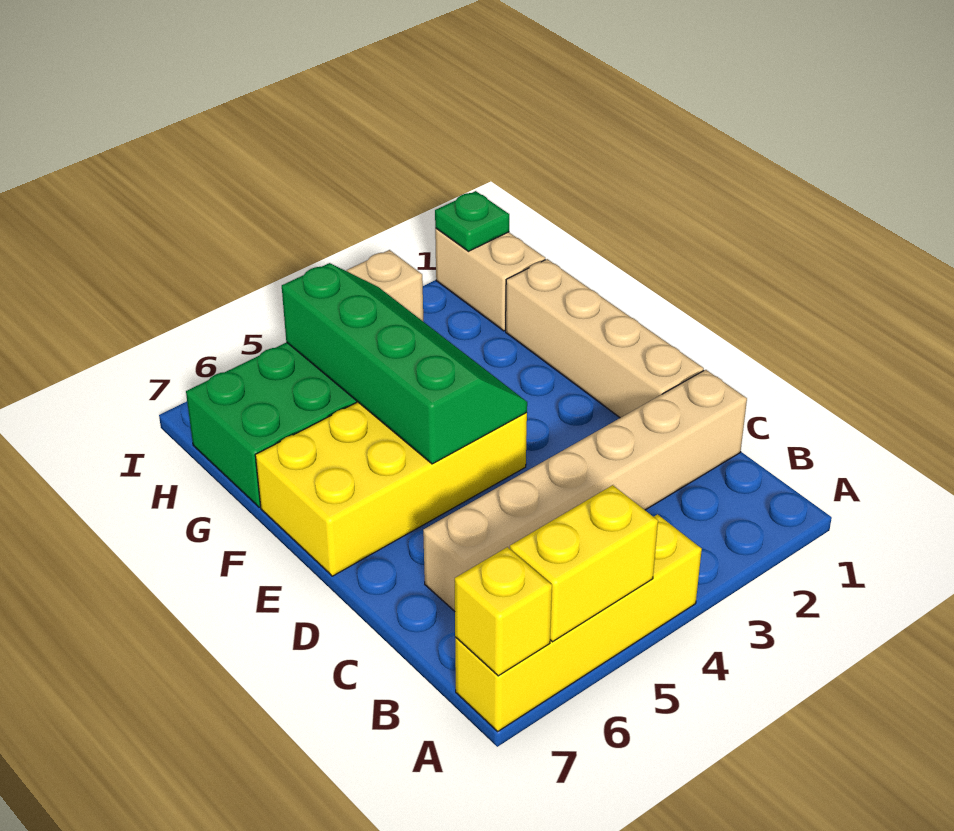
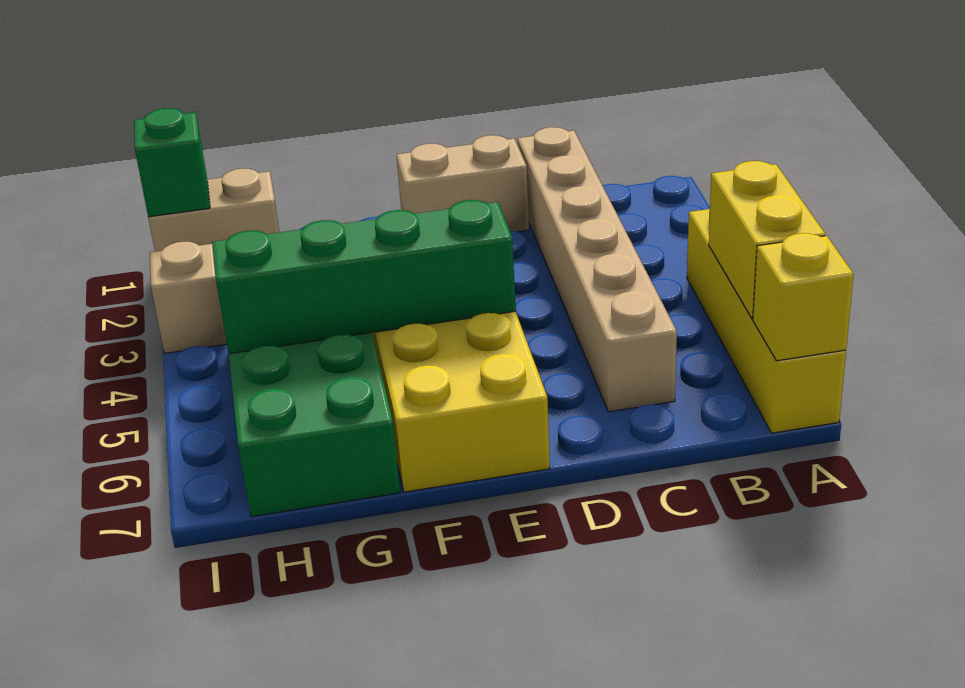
tan brick D1:G1 level 1 -> tan brick D1:E1 level 1
green plate I1 level 2 -> green brick I1 level 2

